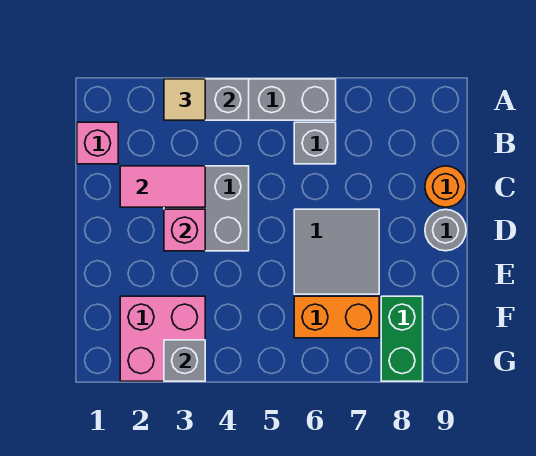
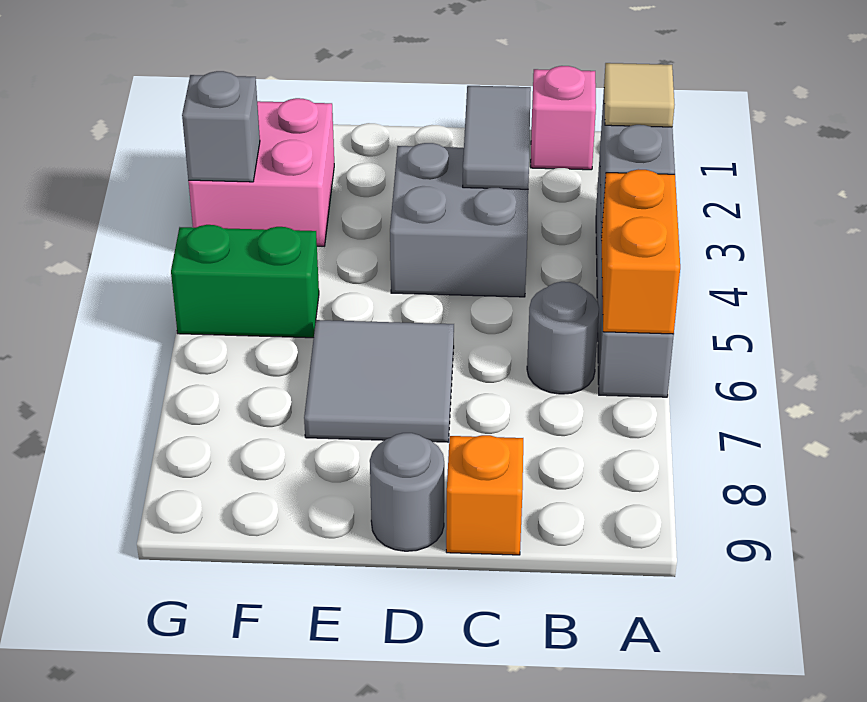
grey brick B6 level 1 -> grey round brick B6 level 1
pink tile C2:C3 level 2 -> grey tile C2:C3 level 2
orange round brick C9 level 1 -> orange brick C9 level 1
pink brick D3 level 2 -> none
orange brick F6:F7 level 1 -> orange brick A5:A6 level 2
green brick F8:G8 level 1 -> green brick F5:G5 level 1

